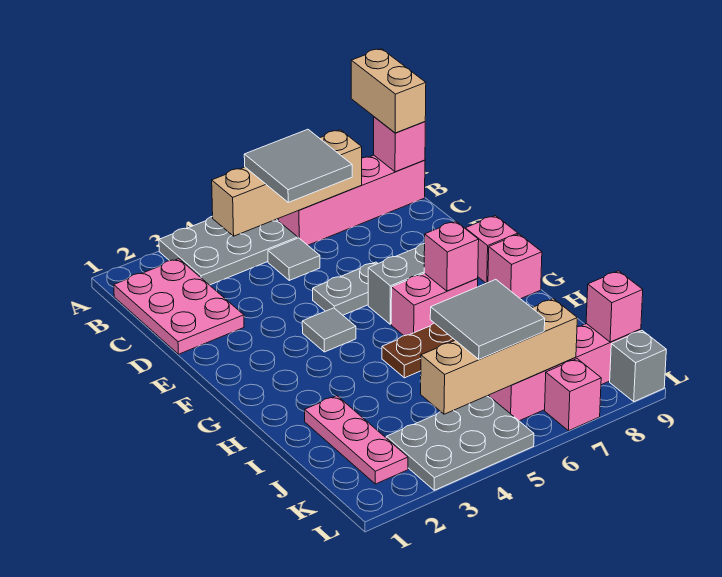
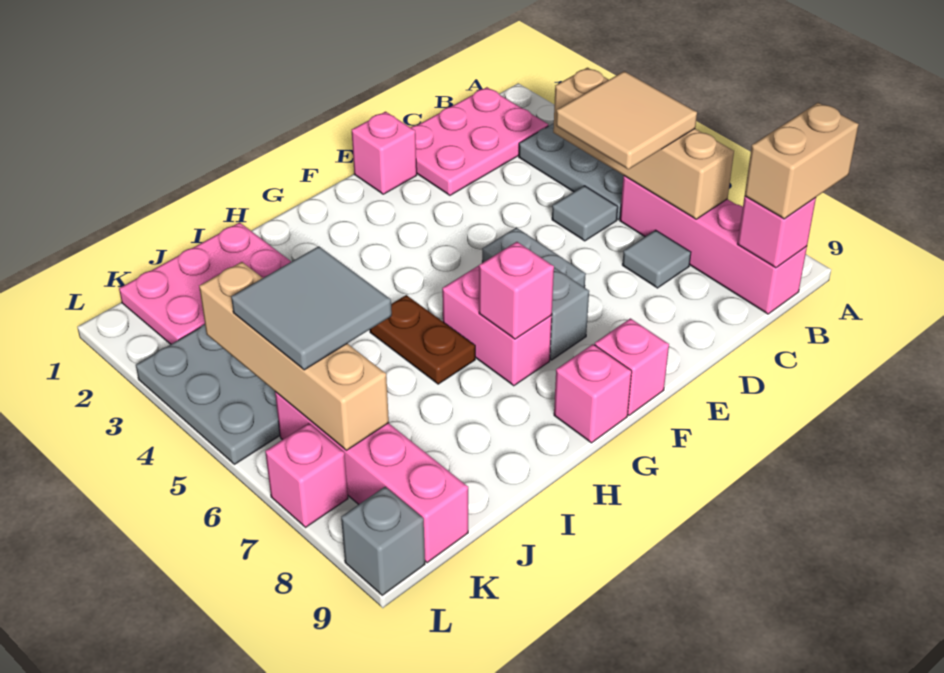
grey tile B5:C6 level 3 -> tan tile B5:C6 level 3
grey tile F4 level 1 -> grey tile C7 level 1
pink plate I2:K2 level 1 -> pink plate I1:K2 level 1
pink brick K9 level 2 -> pink brick E1 level 1

